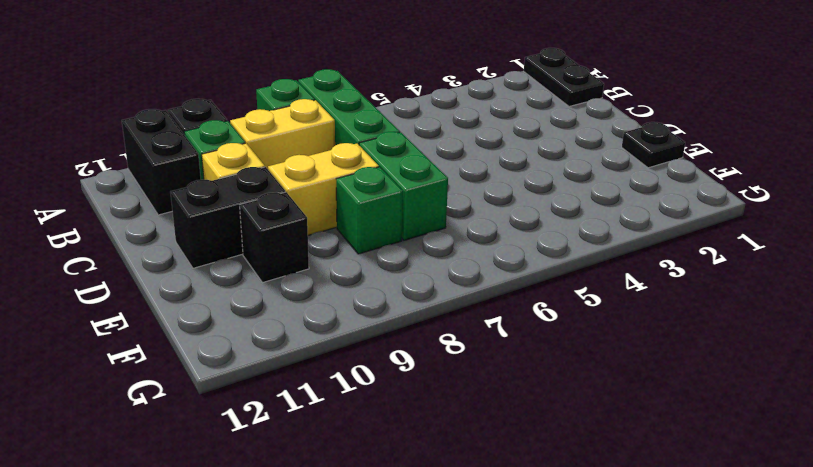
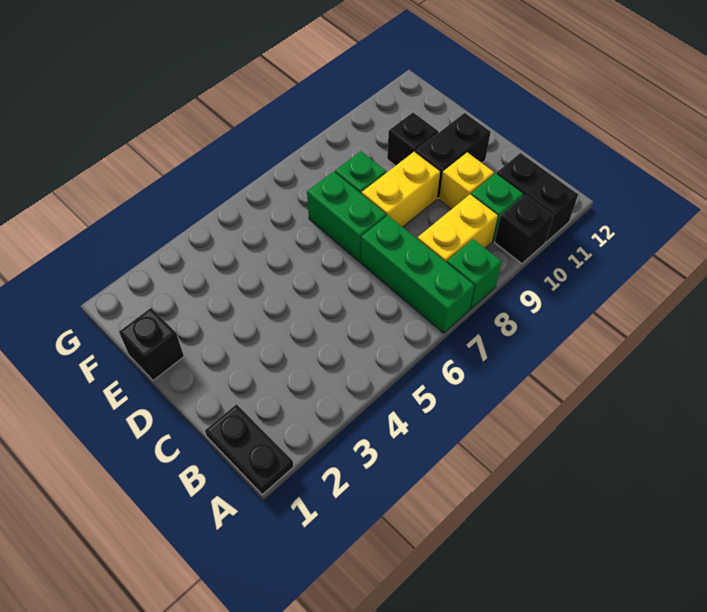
black plate E1 level 1 -> black brick E1 level 1

